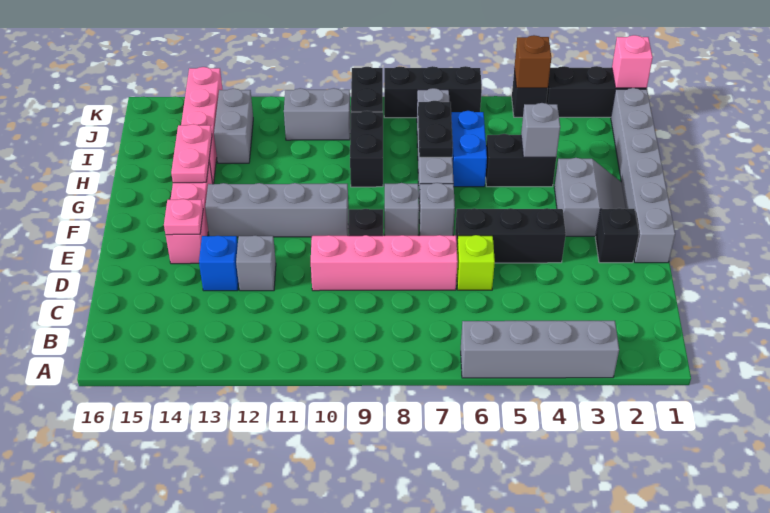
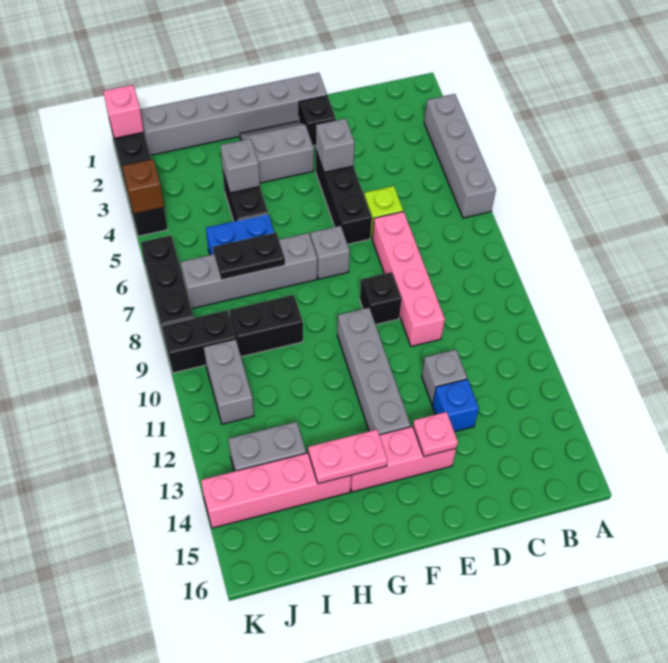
grey brick F8 level 1 -> grey brick E4 level 2

